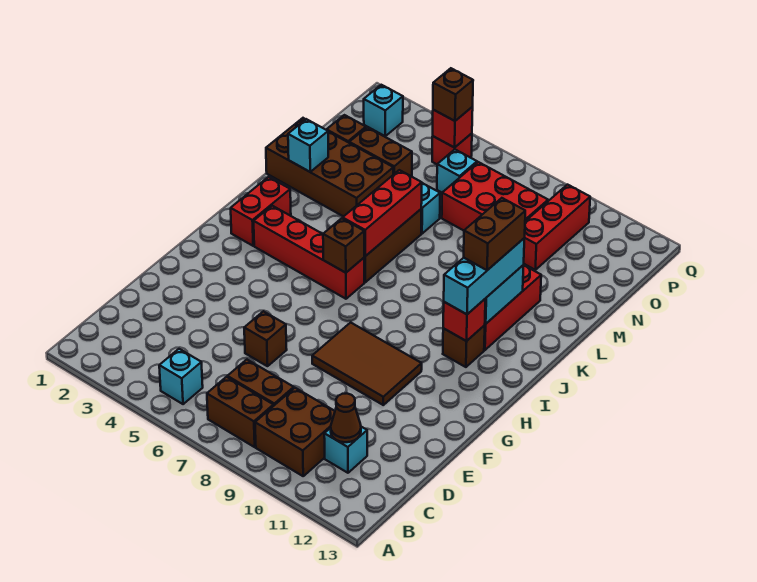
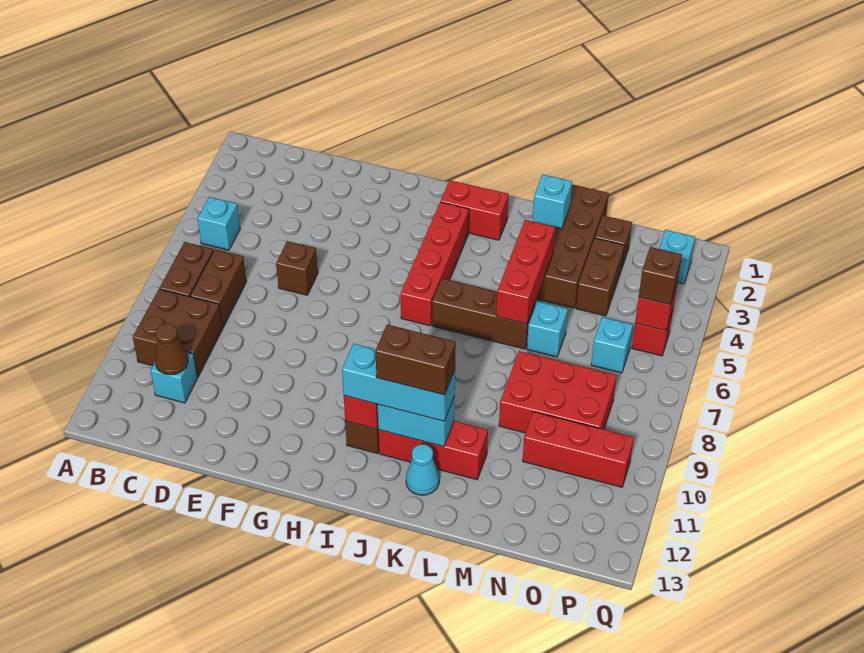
brown tile F8:G10 level 1 -> none
brown brick I6 level 2 -> none
red brick J6:L6 level 2 -> red brick L4:L6 level 2
none -> cyan cone K12 level 1
red brick N7:O9 level 1 -> red brick M8:O9 level 1

